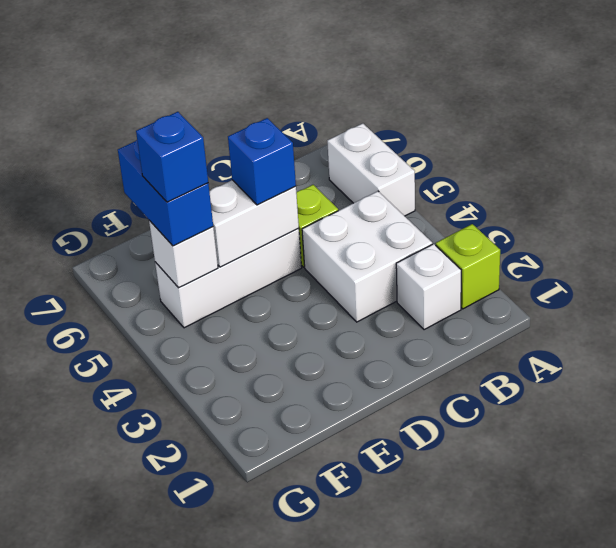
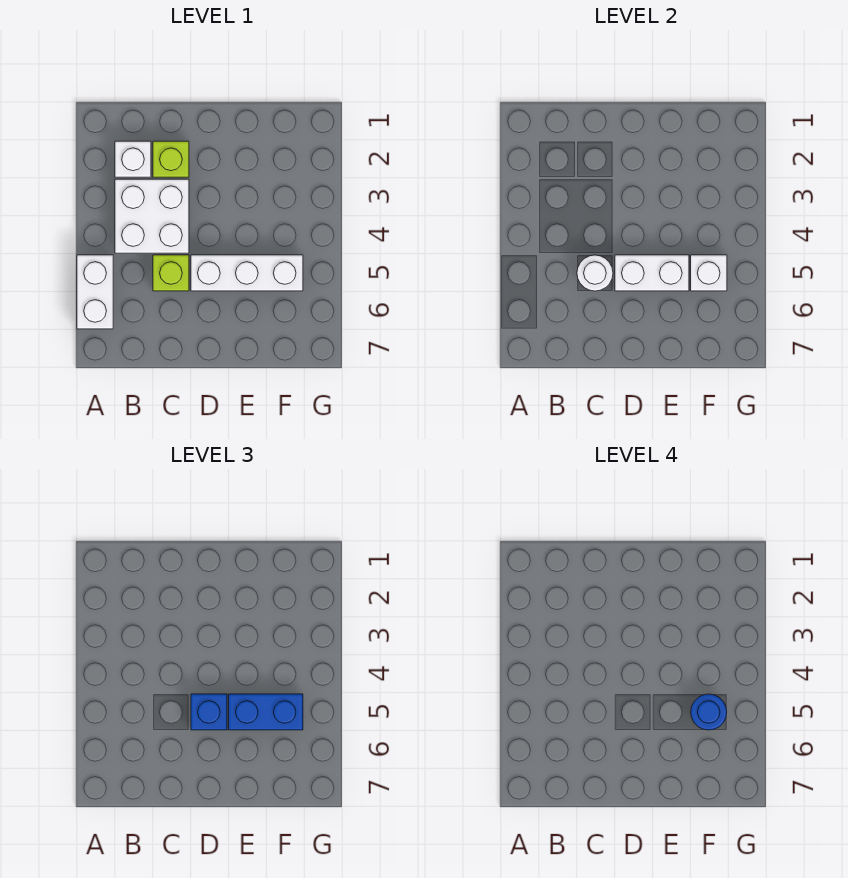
lime brick A2 level 1 -> lime brick C2 level 1
none -> white round brick C5 level 2
blue brick F5:F6 level 3 -> blue brick E5:F5 level 3
blue brick F5 level 4 -> blue round brick F5 level 4

